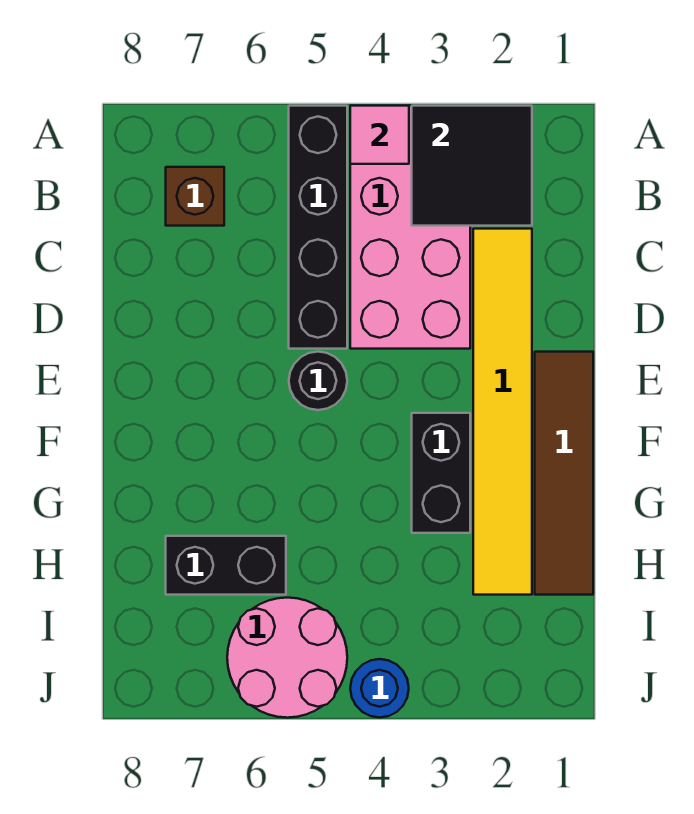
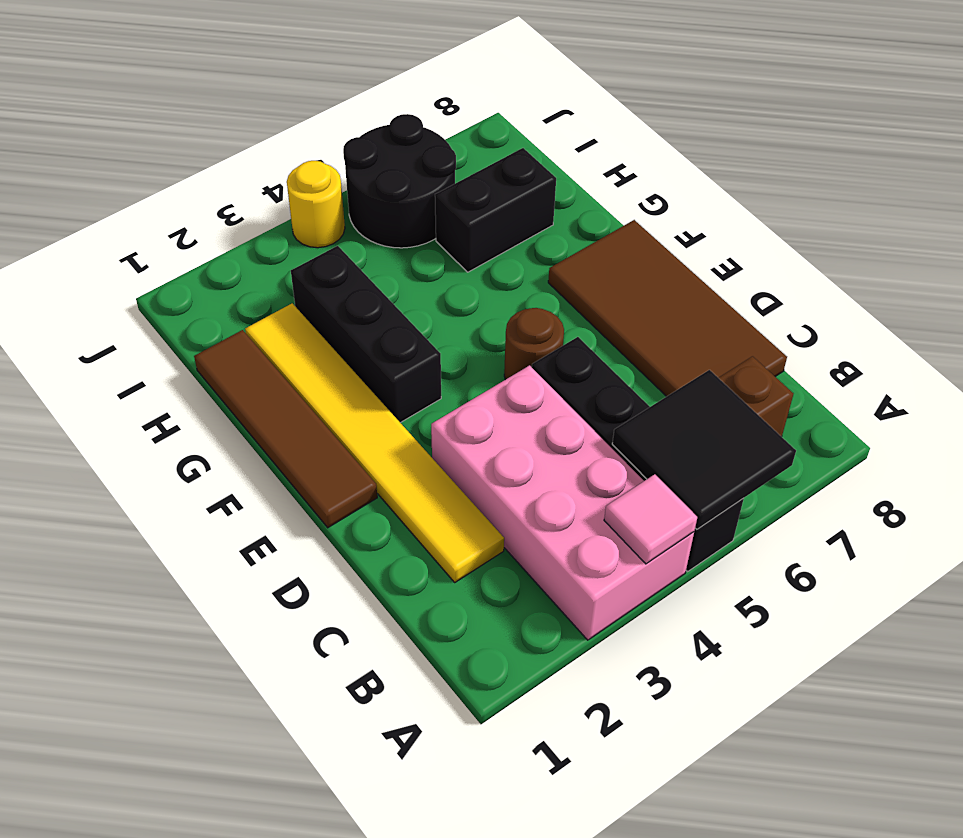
black tile A2:B3 level 2 -> black tile A5:B6 level 2
none -> brown tile C7:F8 level 1
black round brick E5 level 1 -> brown round brick E5 level 1
black brick F3:G3 level 1 -> black brick F3:H3 level 1
pink round brick I5:J6 level 1 -> black round brick I5:J6 level 1
blue round brick J4 level 1 -> yellow round brick J4 level 1

